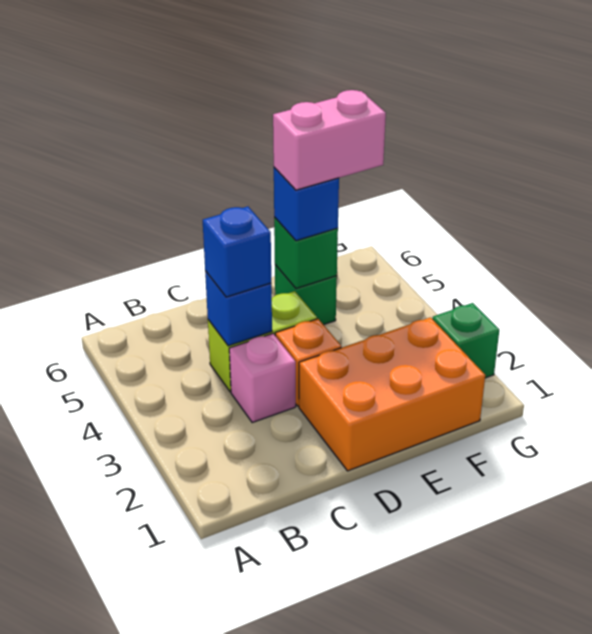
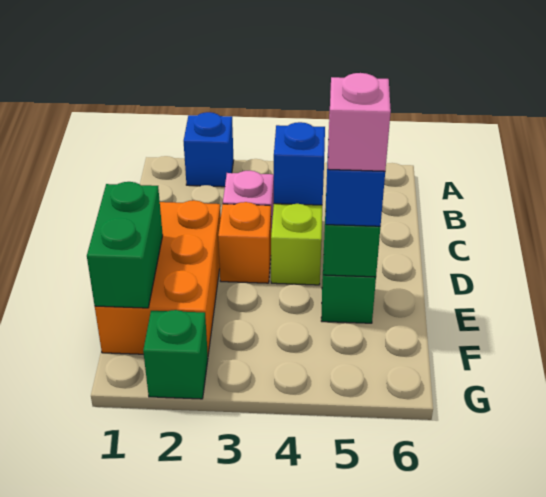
blue brick C4 level 3 -> blue brick A2 level 1
none -> green brick E1:F1 level 2
pink brick E5:F5 level 4 -> pink brick E5 level 4

